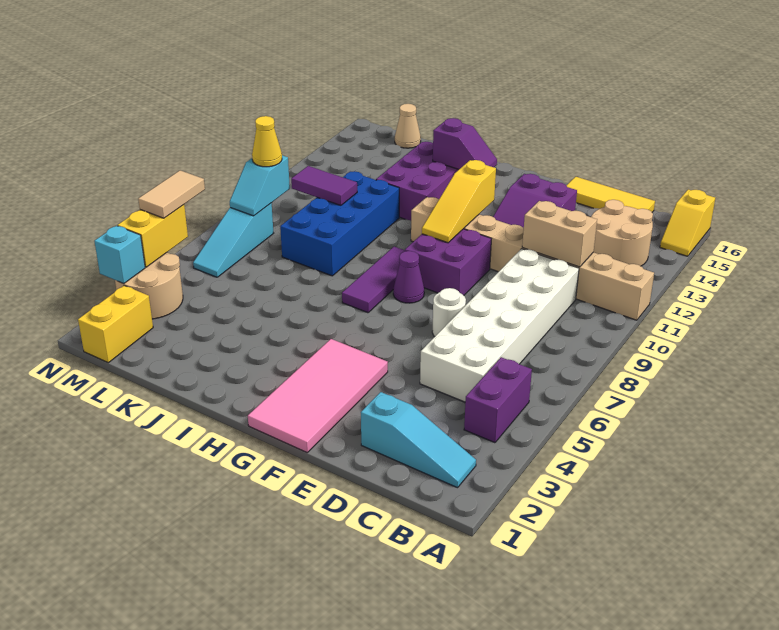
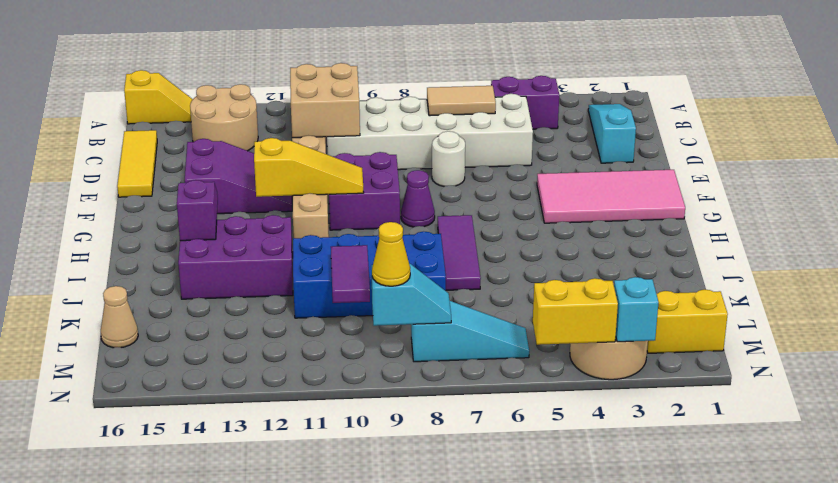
tan brick C11:D11 level 2 -> tan brick C10:D11 level 2
purple tile H7:H9 level 1 -> purple tile H7:J7 level 1
tan tile N5:N6 level 3 -> tan tile C6:C7 level 2

